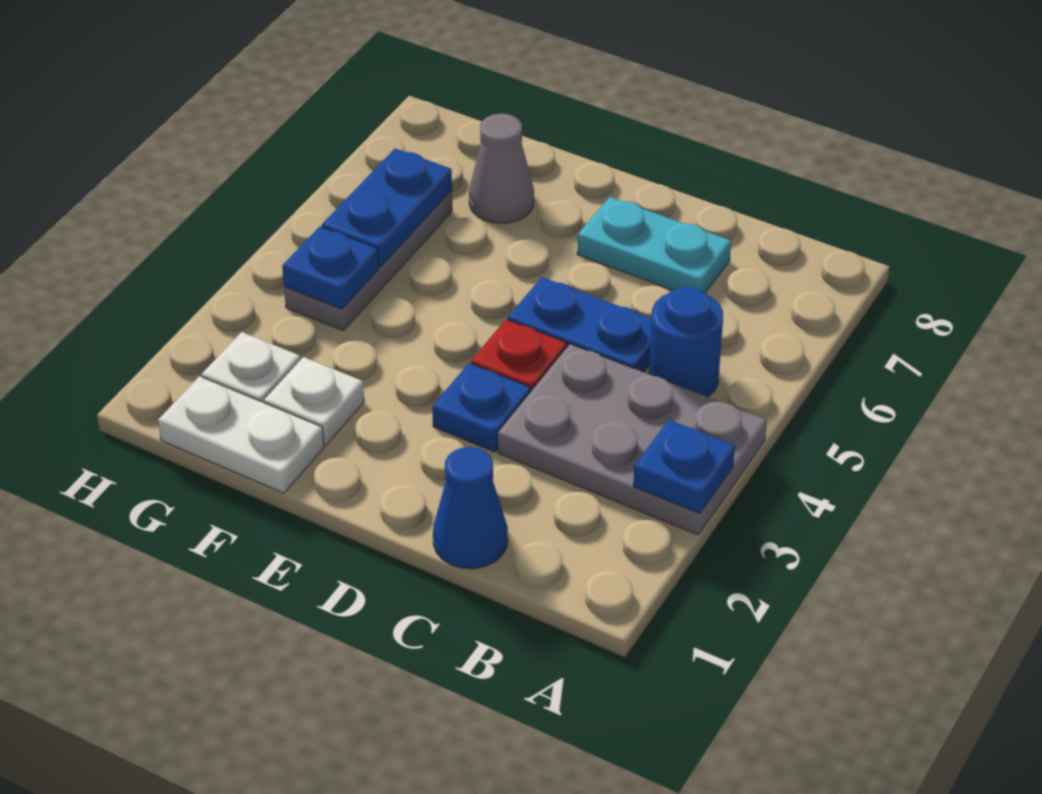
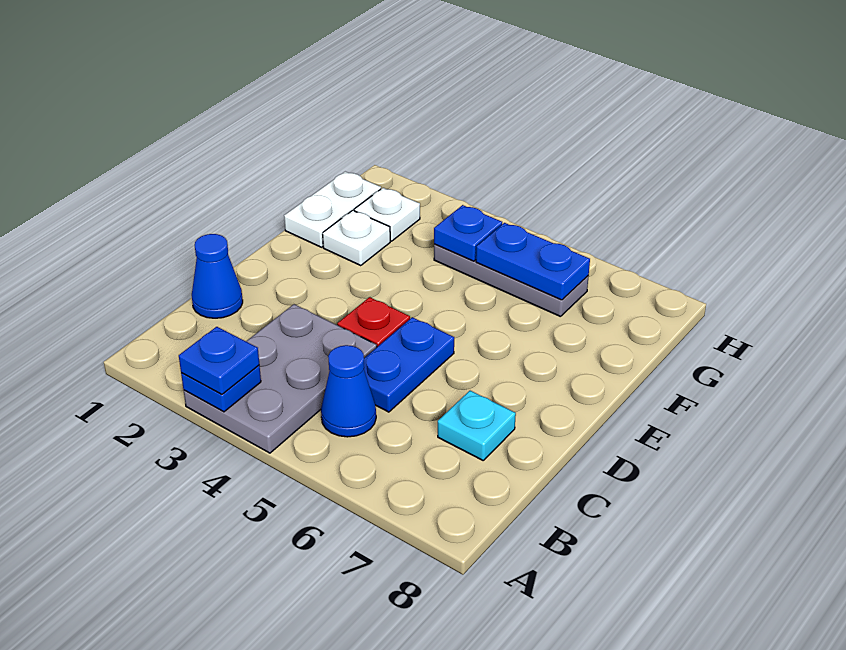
blue round brick B5 level 1 -> blue cone B5 level 1
cyan plate C7:D7 level 1 -> cyan plate C7 level 1
blue plate D3 level 1 -> blue plate A3 level 3
grey cone F7 level 1 -> none

